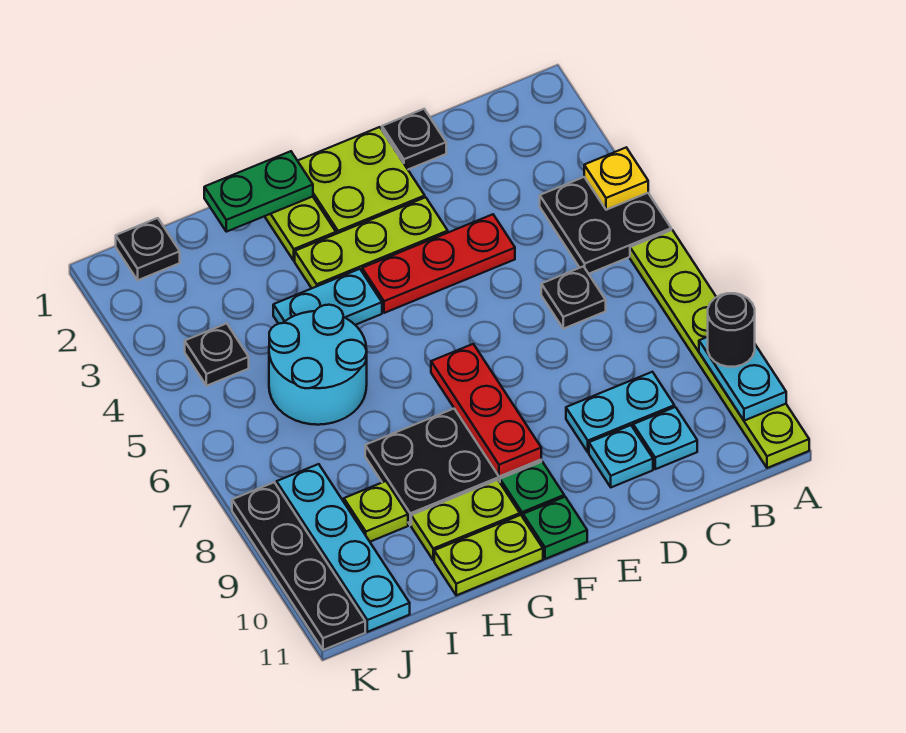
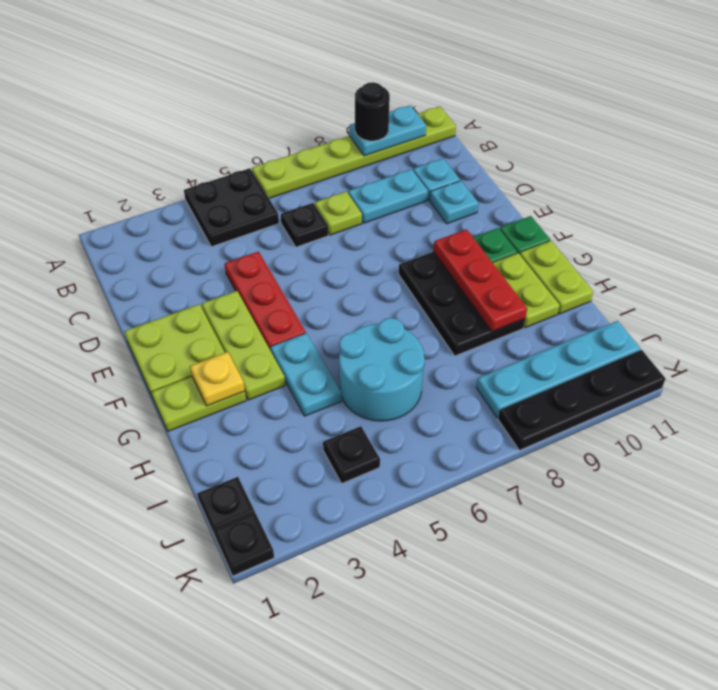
yellow plate A4 level 2 -> yellow plate G2 level 2
cyan plate C9:D9 level 1 -> cyan plate C8:C9 level 1
black plate D1 level 1 -> black plate K1 level 1
red plate F7:F9 level 2 -> red plate F9:H9 level 2
green plate G1:H1 level 2 -> none
lime plate I9 level 1 -> lime plate C7 level 1

